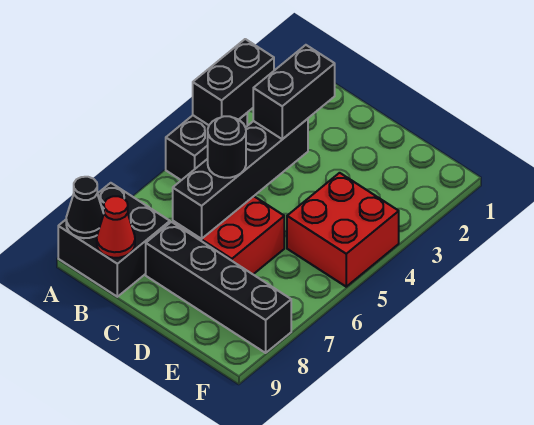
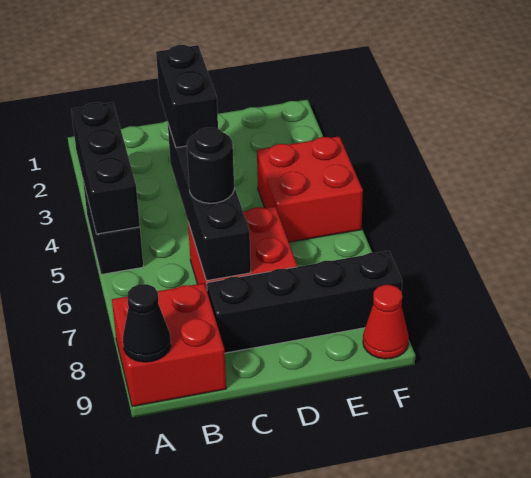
black brick A3:A4 level 2 -> black brick A3:A5 level 2
black brick A8:B9 level 1 -> red brick A8:B9 level 1
red cone B9 level 2 -> red cone F9 level 1

